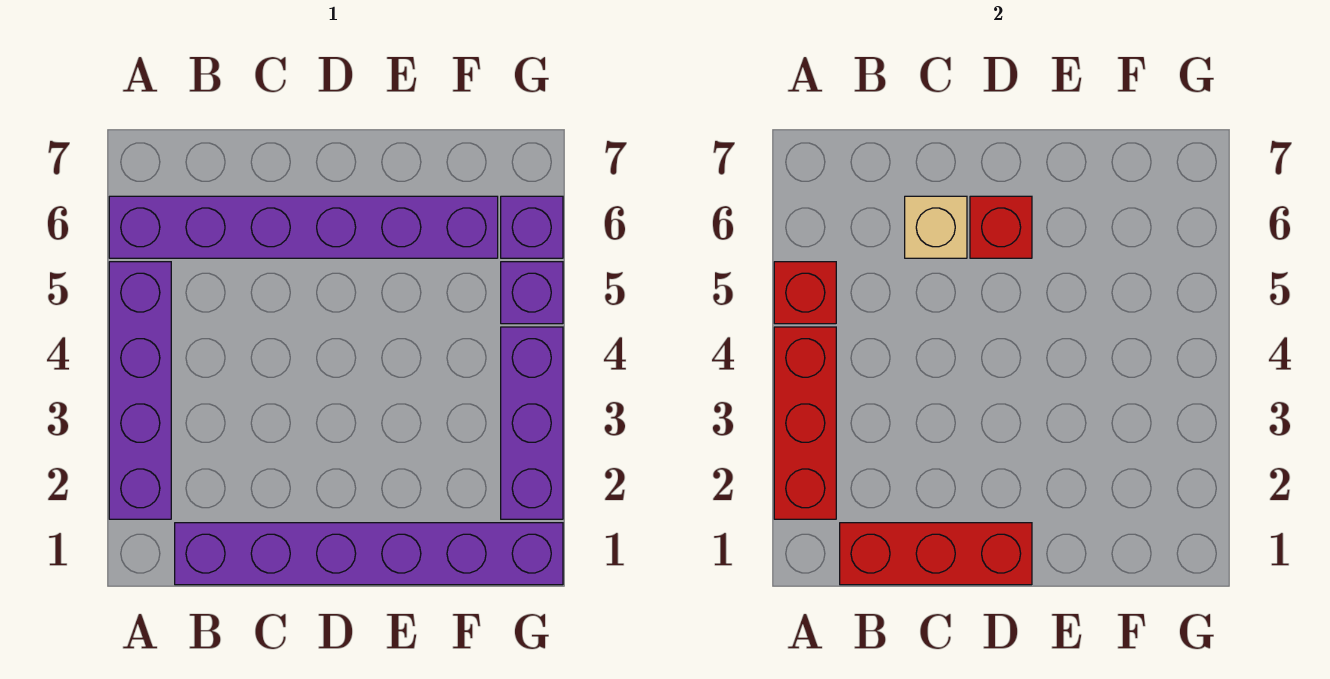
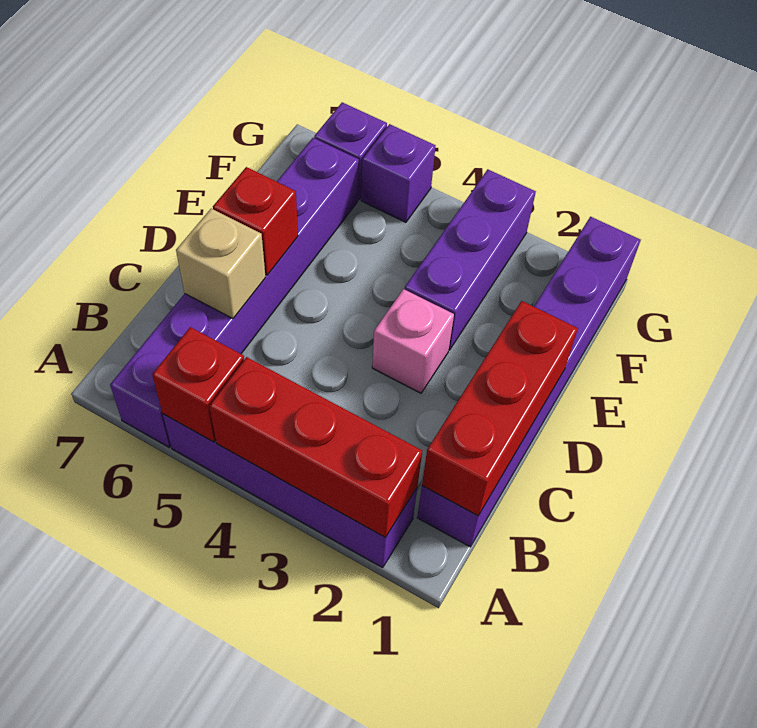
none -> pink brick D3 level 1
purple brick G2:G4 level 1 -> purple brick E3:G3 level 1

